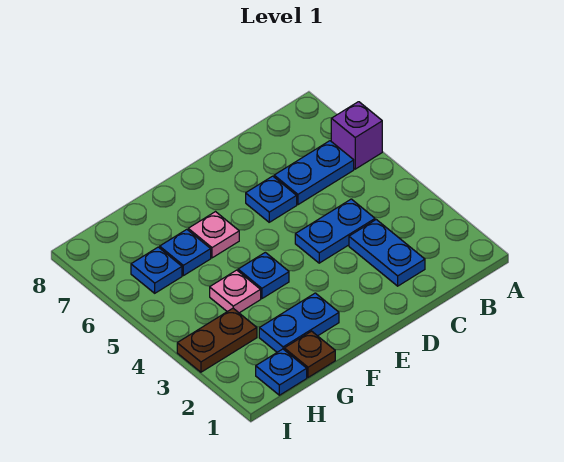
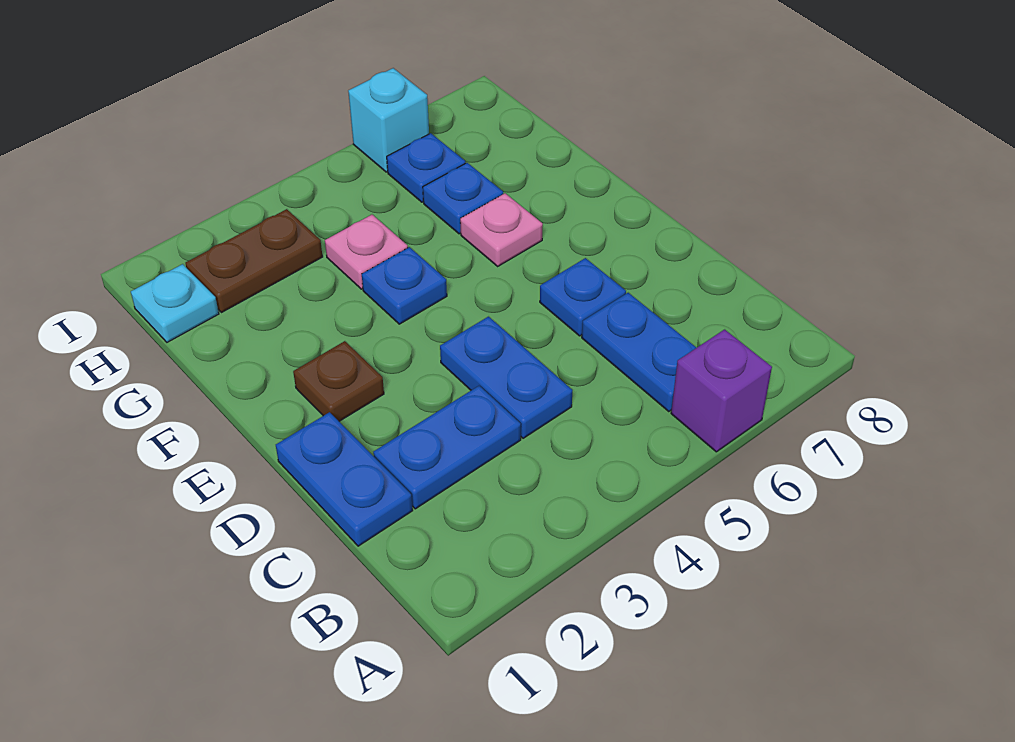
blue plate F2:G2 level 1 -> blue plate C1:D1 level 1
brown plate G1 level 1 -> brown plate E2 level 1
blue plate H1 level 1 -> cyan plate H1 level 1
brown plate H3:I3 level 1 -> brown plate H2:H3 level 1
none -> cyan brick I6 level 1

